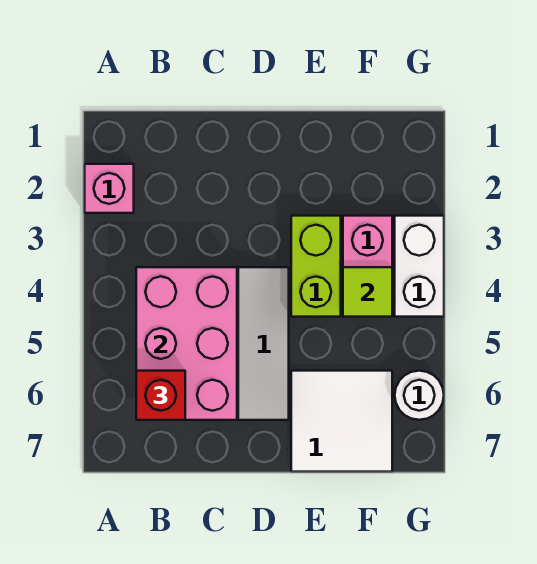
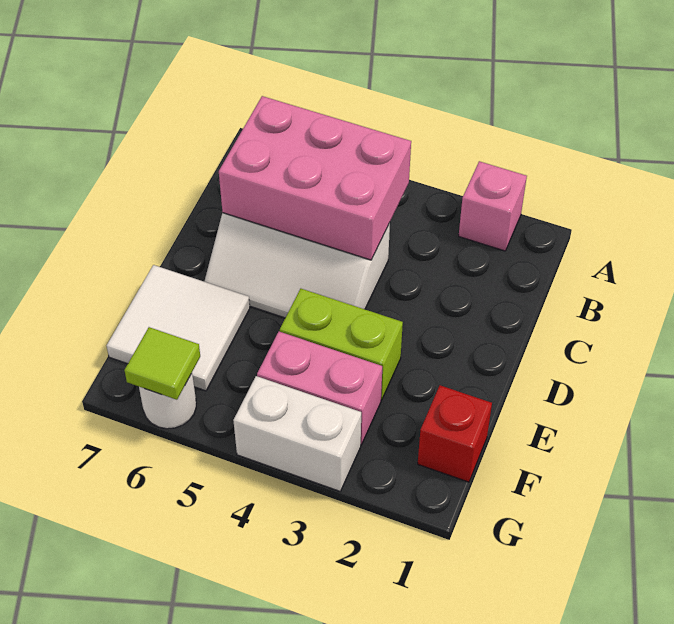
red brick B6 level 3 -> red brick F1 level 1
lime tile F4 level 2 -> lime tile G6 level 2

